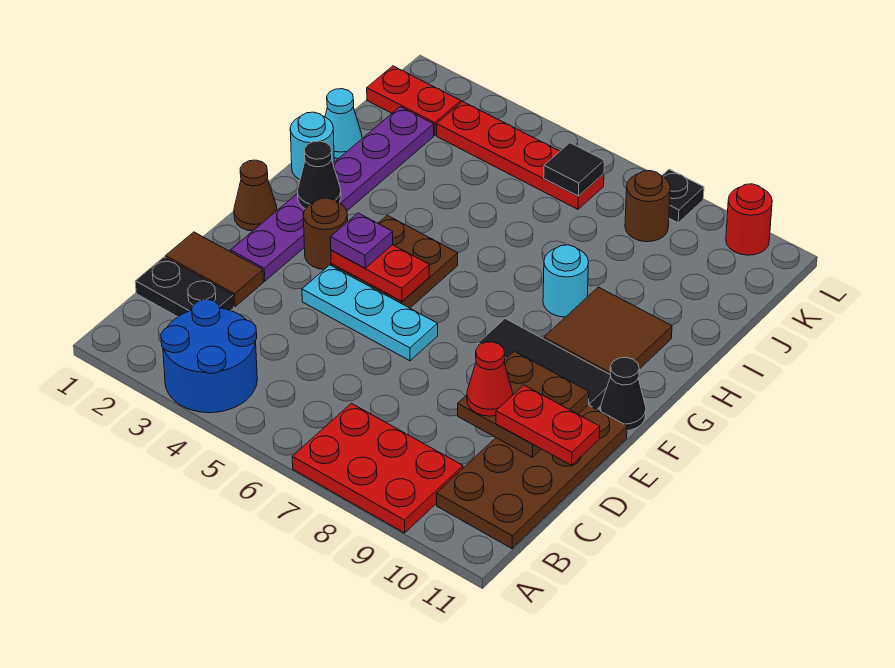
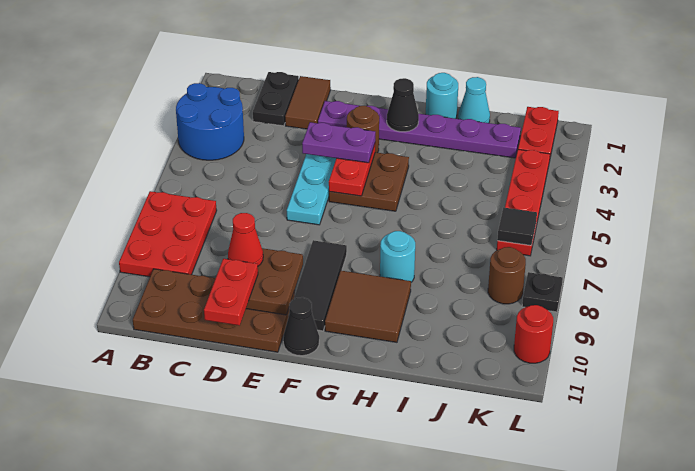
brown cone F1 level 1 -> none
purple plate F4 level 3 -> purple plate E4:F4 level 3

